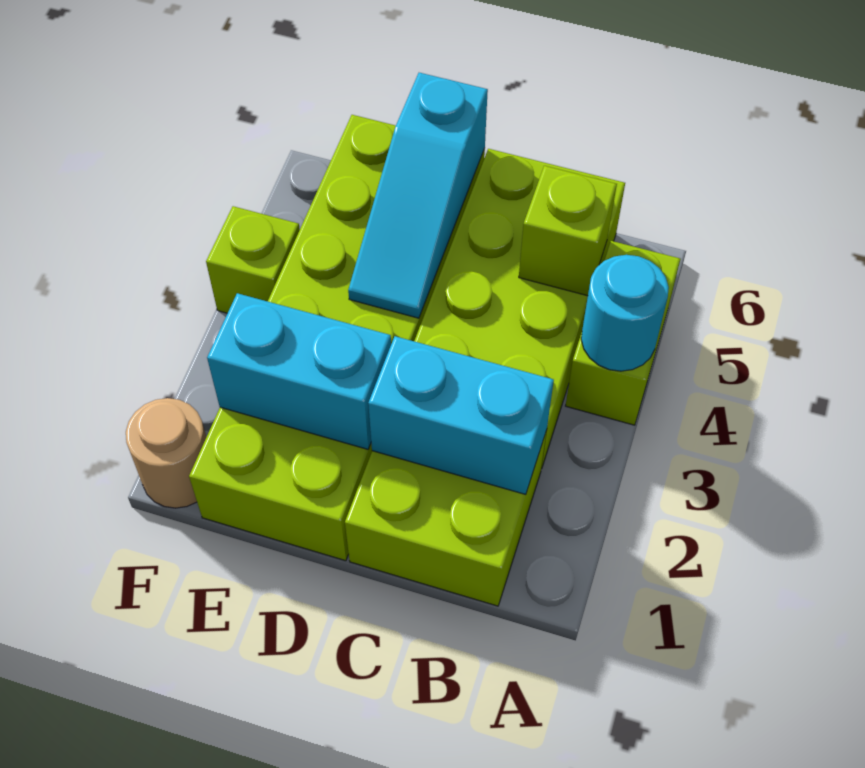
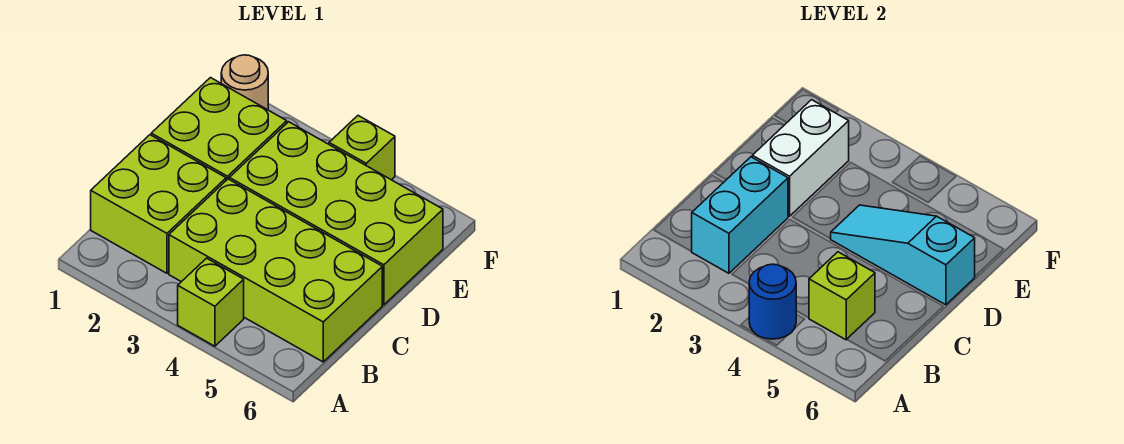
lime brick A4:A5 level 1 -> lime brick A4 level 1
cyan round brick A4 level 2 -> blue round brick A4 level 2
cyan brick D2:E2 level 2 -> white brick D2:E2 level 2

